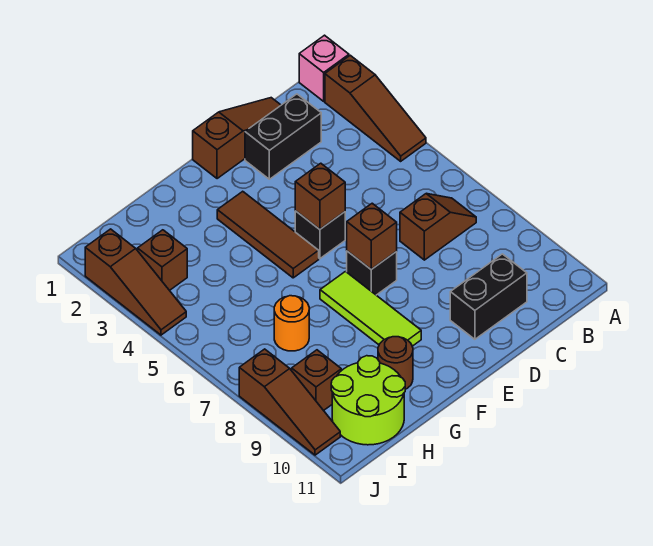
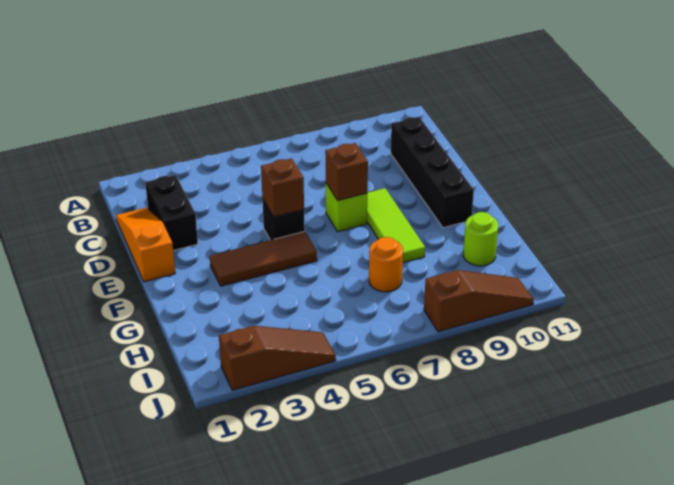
pink brick A1 level 1 -> none
brown slope A2:A4 level 1 top 2 -> none
brown slope B7:C7 level 1 top C -> none
brown slope C1:E1 level 1 top E -> orange slope C1:E1 level 1 top E
black brick C10:D10 level 1 -> black brick C10:F10 level 1
black brick E7 level 1 -> lime brick E7 level 1
lime tile F7:F9 level 1 -> lime tile E8:G8 level 1
brown round brick G10 level 1 -> none
lime round brick H10:I11 level 1 -> lime round brick H10 level 1
brown brick I3 level 1 -> none
brown brick I9 level 1 -> none

